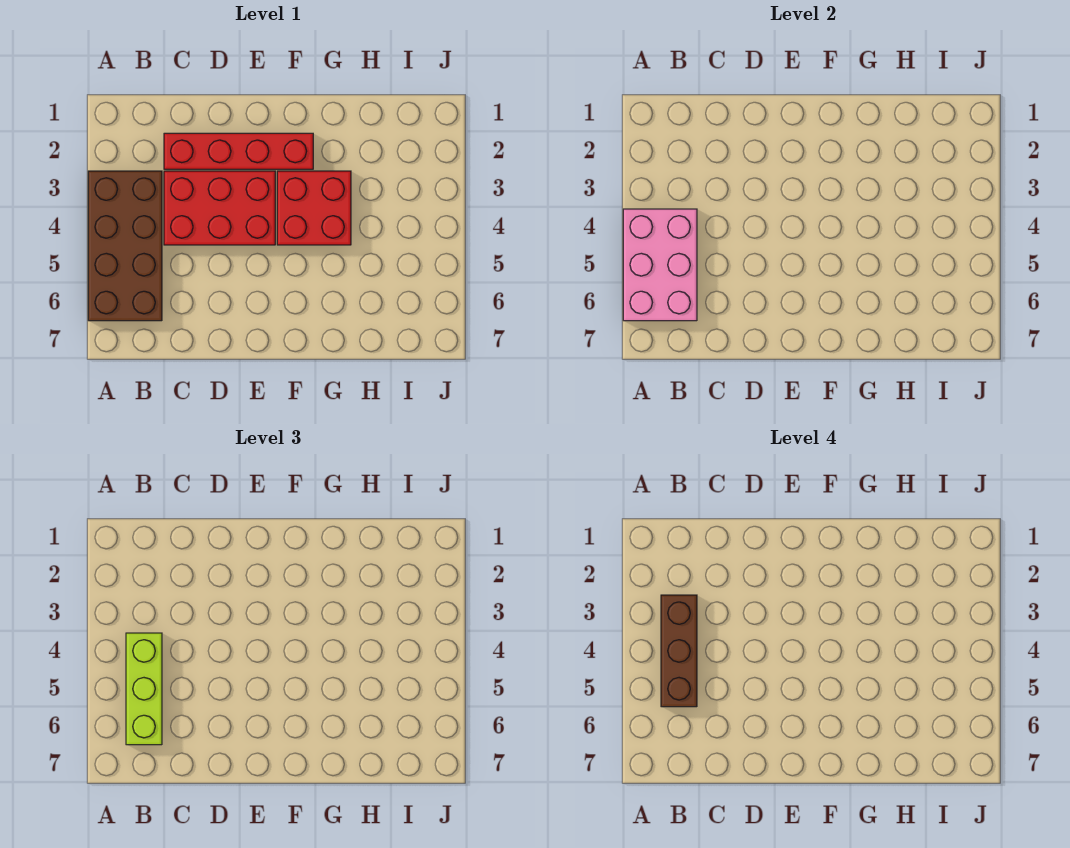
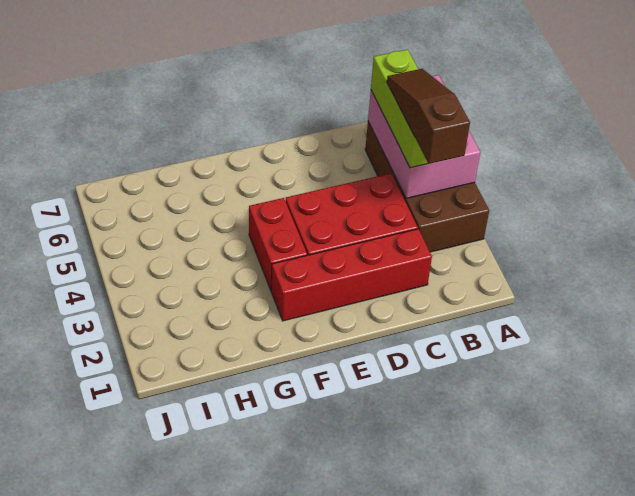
brown brick B3:B5 level 4 -> brown slope B3:B5 level 4 top 3
red brick F3:G4 level 1 -> red brick F3:F4 level 1

